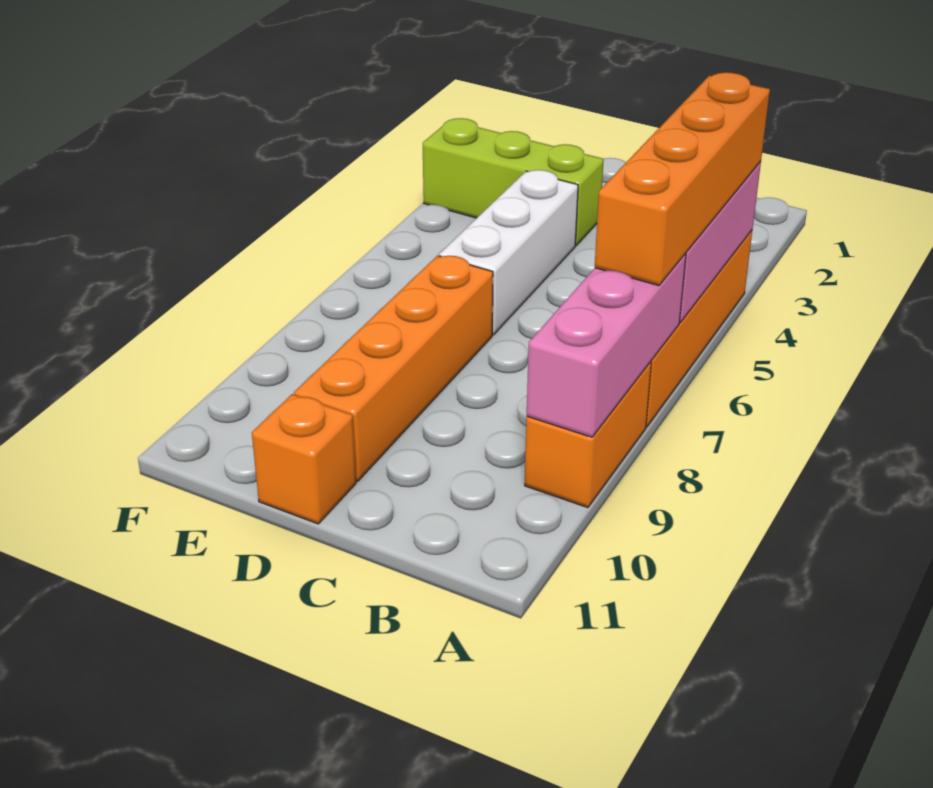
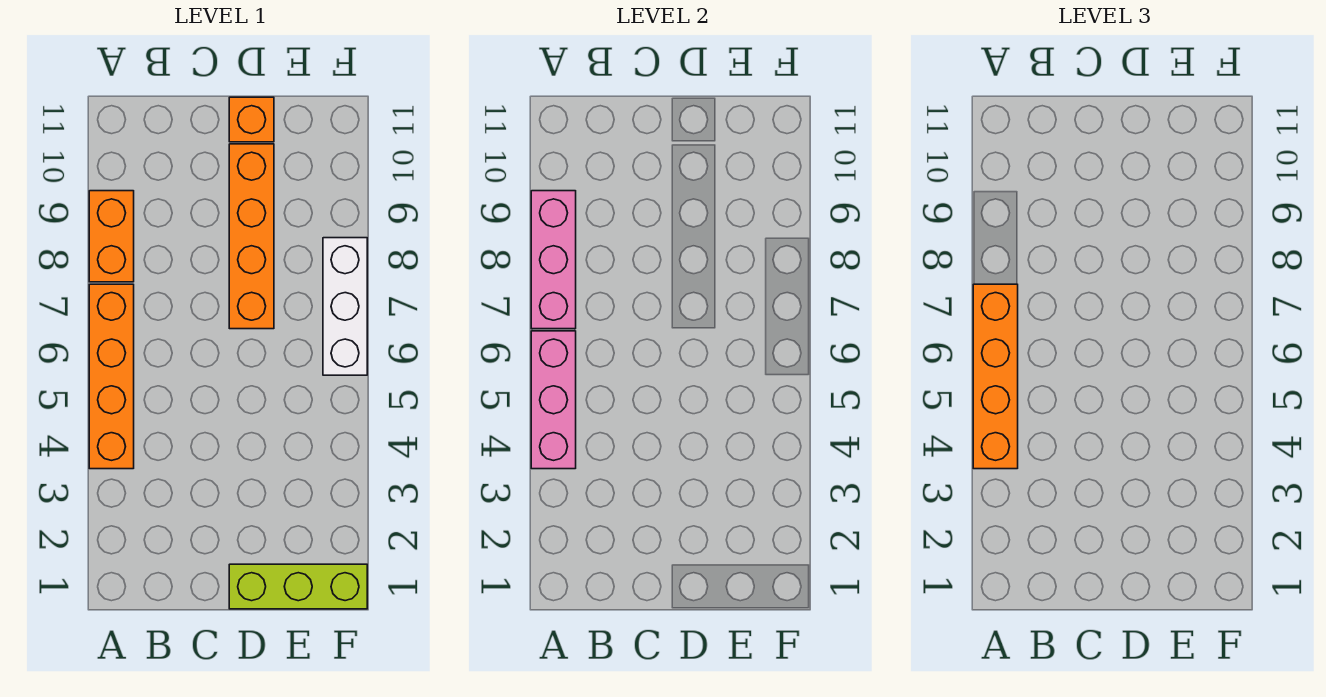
lime brick D3:F3 level 1 -> lime brick D1:F1 level 1
white brick D4:D6 level 1 -> white brick F6:F8 level 1

